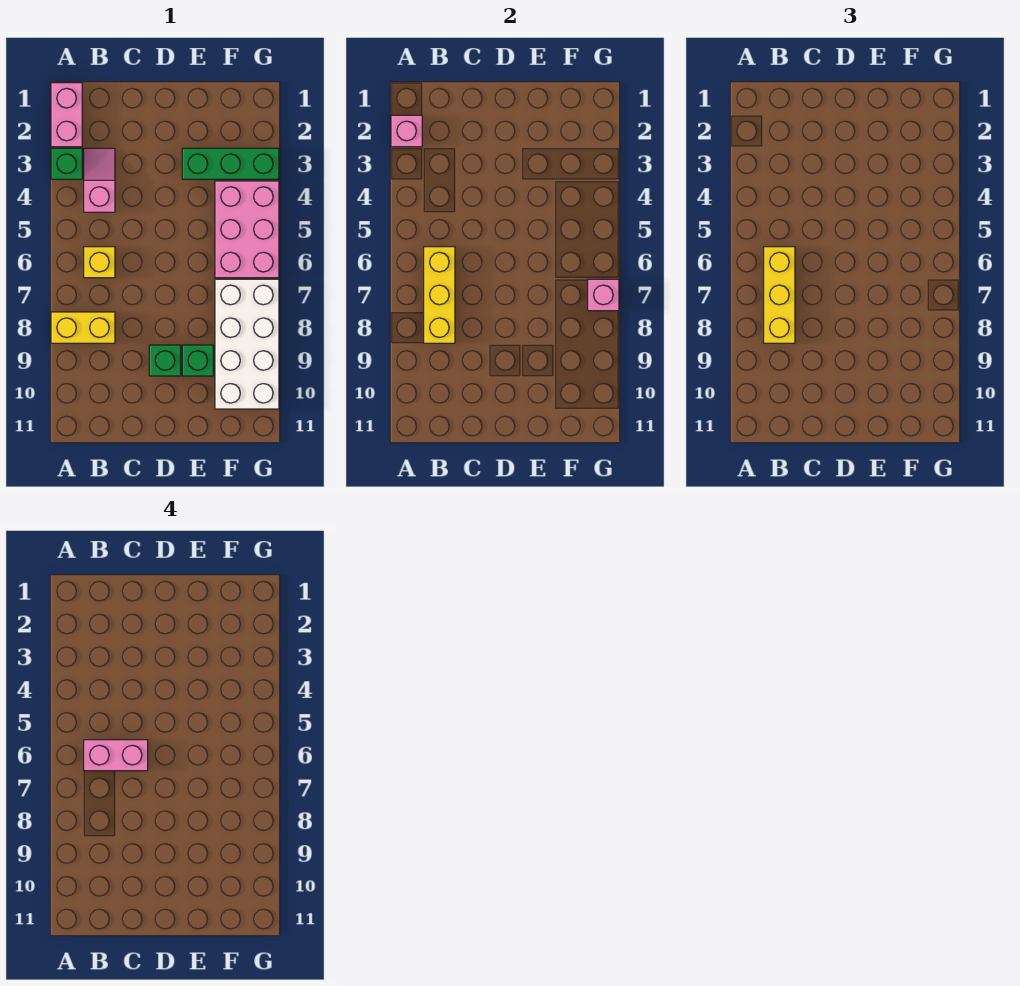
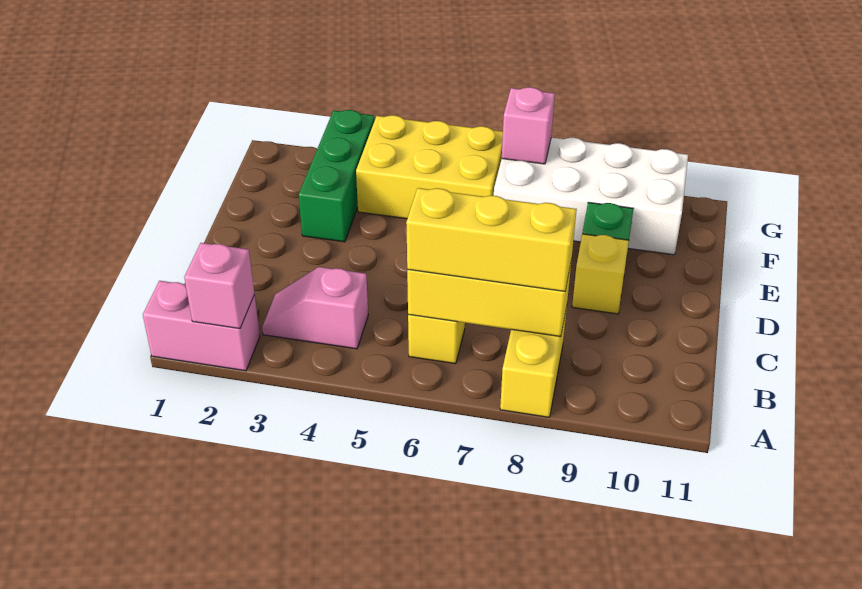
green brick A3 level 1 -> none
pink brick B6:C6 level 4 -> none
green brick D9 level 1 -> yellow brick D9 level 1
pink brick F4:G6 level 1 -> yellow brick F4:G6 level 1

